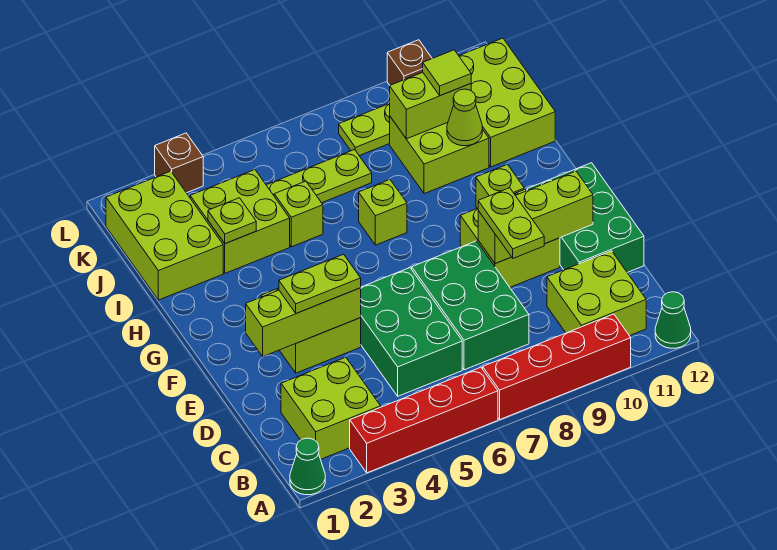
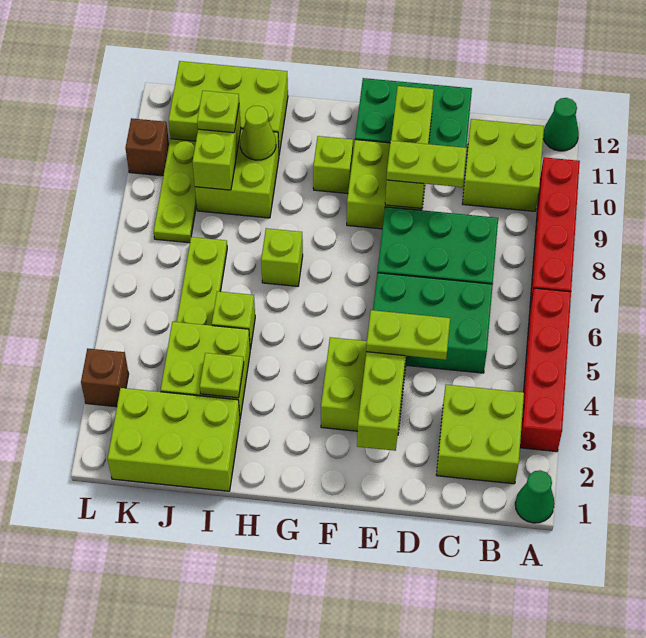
lime plate E3:E4 level 3 -> lime plate D4:E4 level 3
lime tile J10 level 3 -> lime plate J10 level 3

